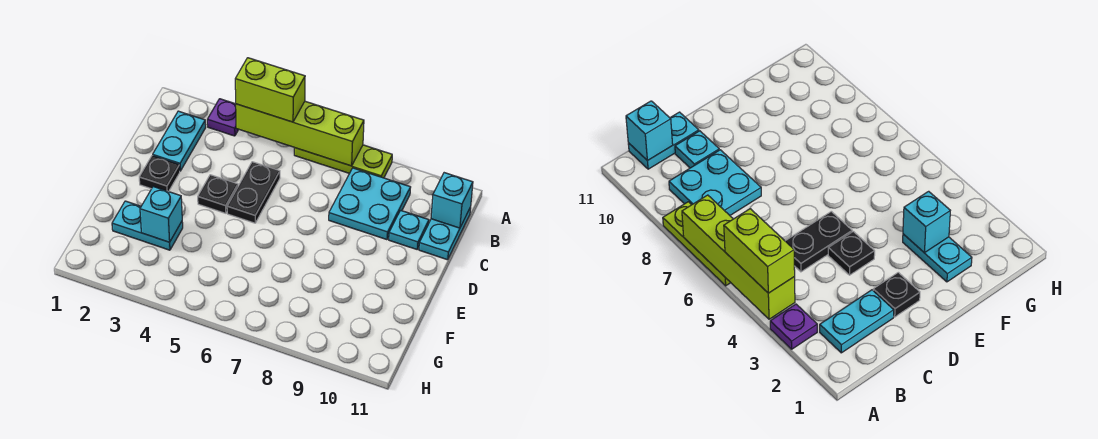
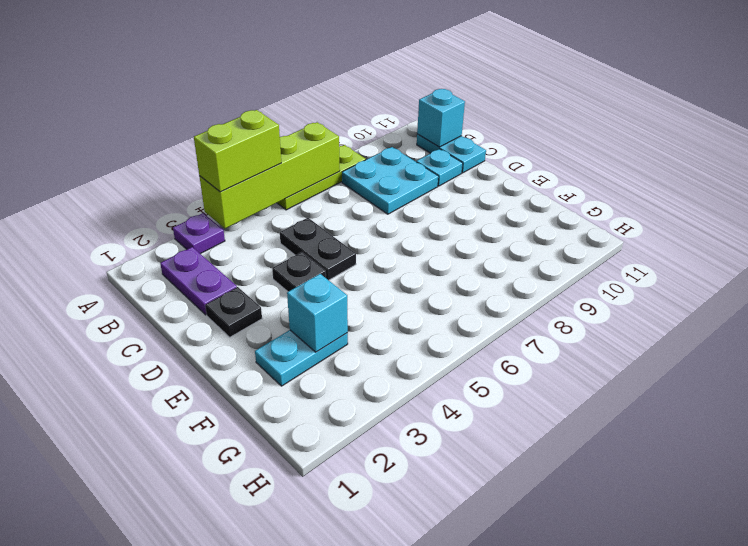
cyan plate B2:C2 level 1 -> purple plate B2:C2 level 1

